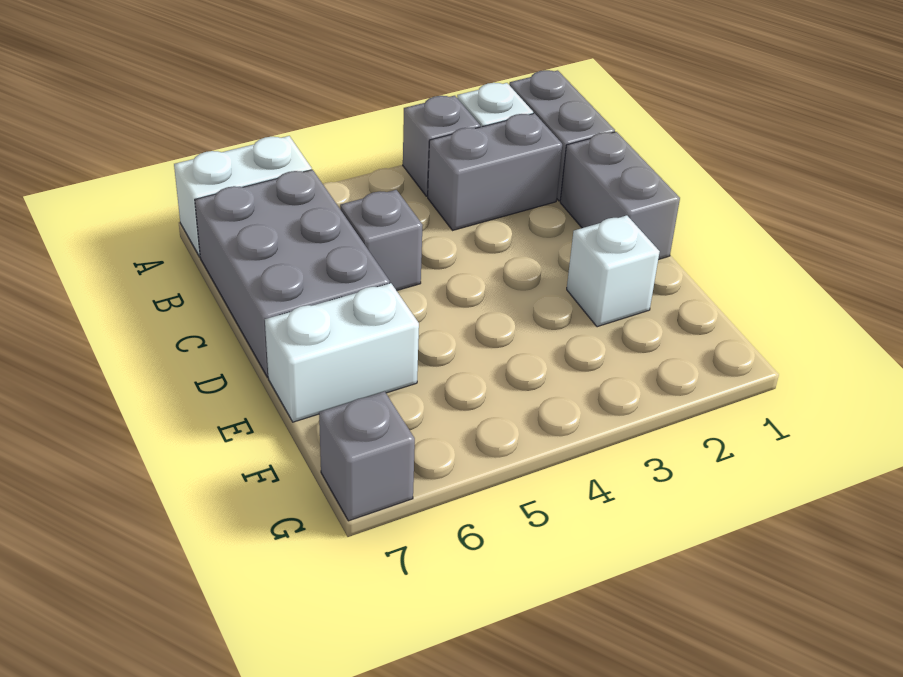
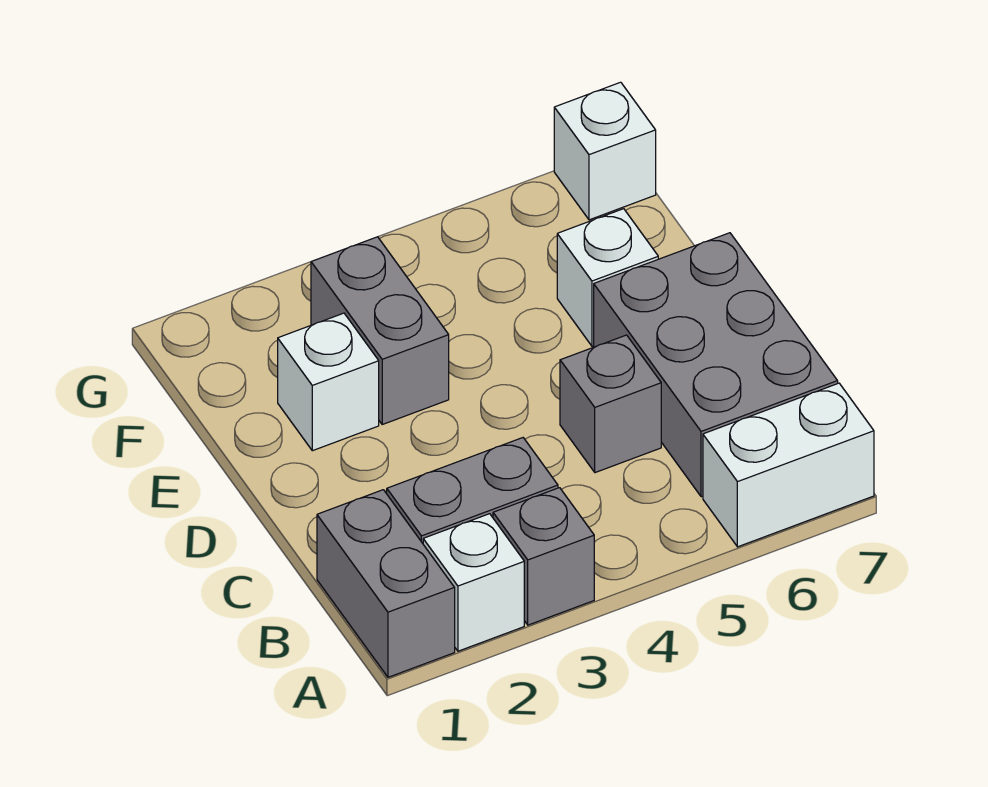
grey brick C1:D1 level 1 -> grey brick E3:F3 level 1
white brick E6:E7 level 1 -> white brick E6 level 1
grey brick G7 level 1 -> white brick G7 level 1

